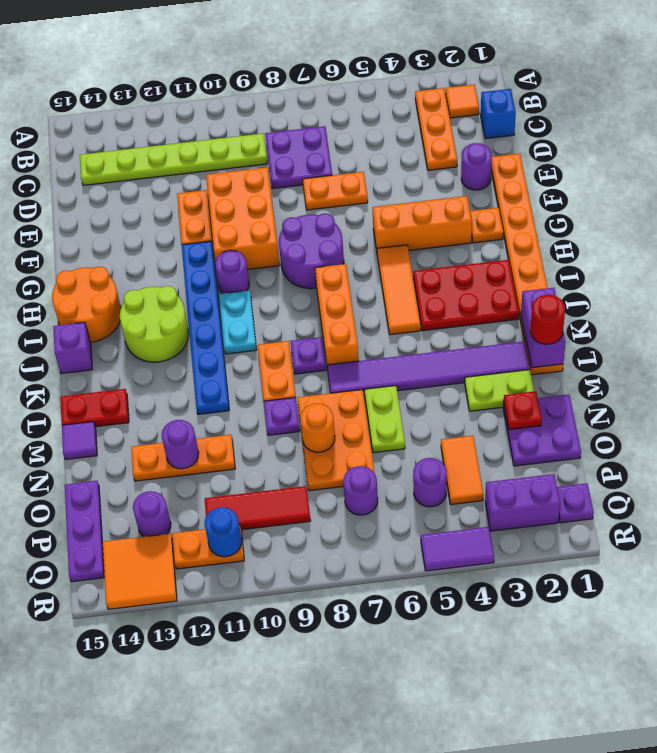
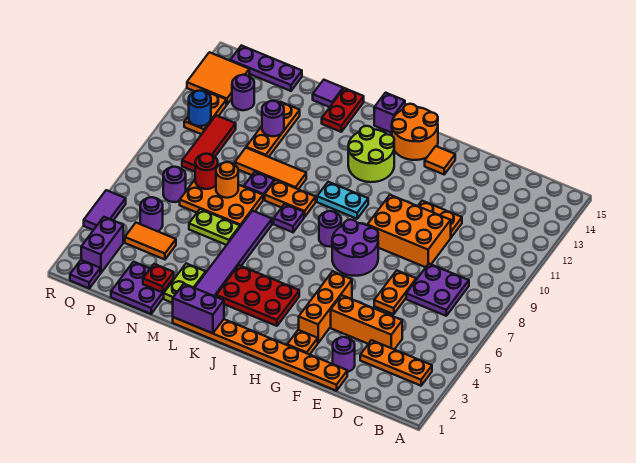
orange tile B2 level 1 -> orange tile G14 level 1
blue brick C1 level 1 -> none
lime plate C9:C14 level 1 -> none
blue plate G11:L11 level 1 -> none
orange tile H5:J5 level 1 -> orange tile L10:N10 level 1
purple round brick H10 level 1 -> purple round brick I8 level 1
red plate I2:J4 level 1 -> red plate I3:K4 level 1
orange brick I7:K7 level 1 -> orange brick D4:F4 level 1
red round brick L1 level 3 -> red round brick O8 level 2

